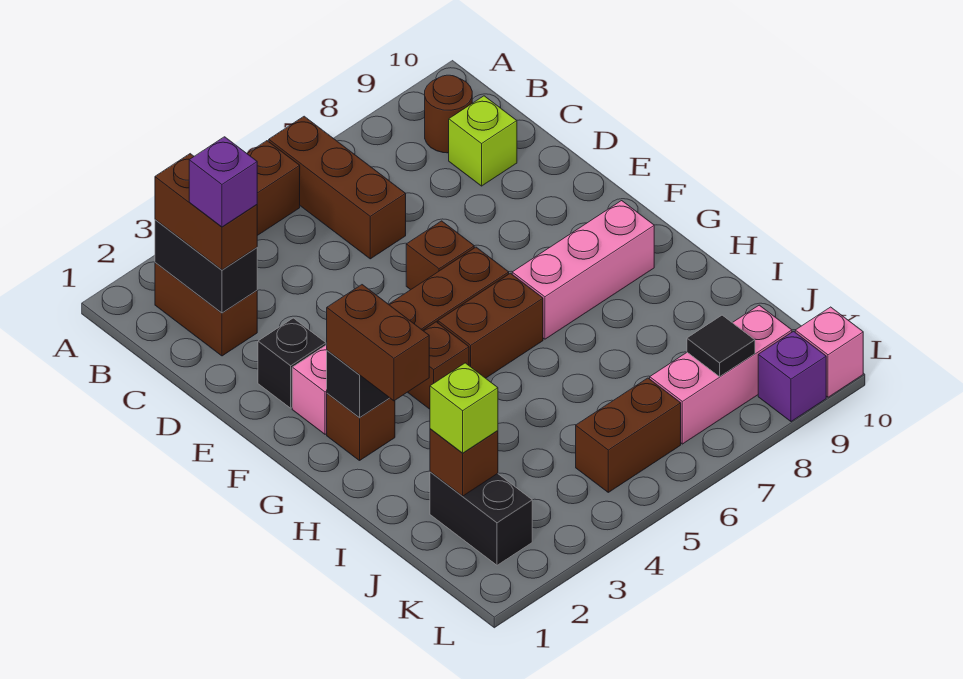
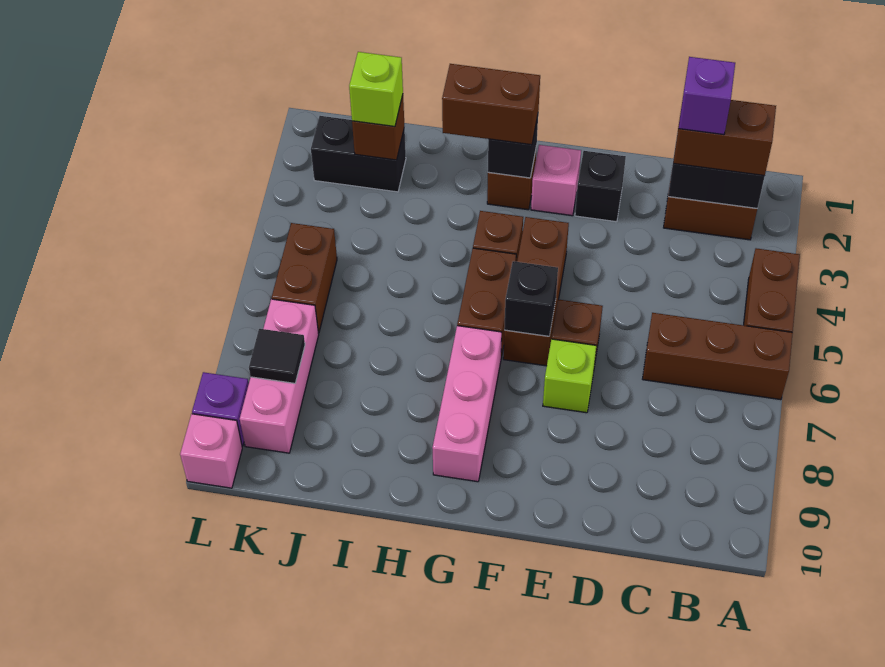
brown round brick B9 level 1 -> none
lime brick C9 level 1 -> lime brick E7 level 1
none -> black brick F6 level 2

